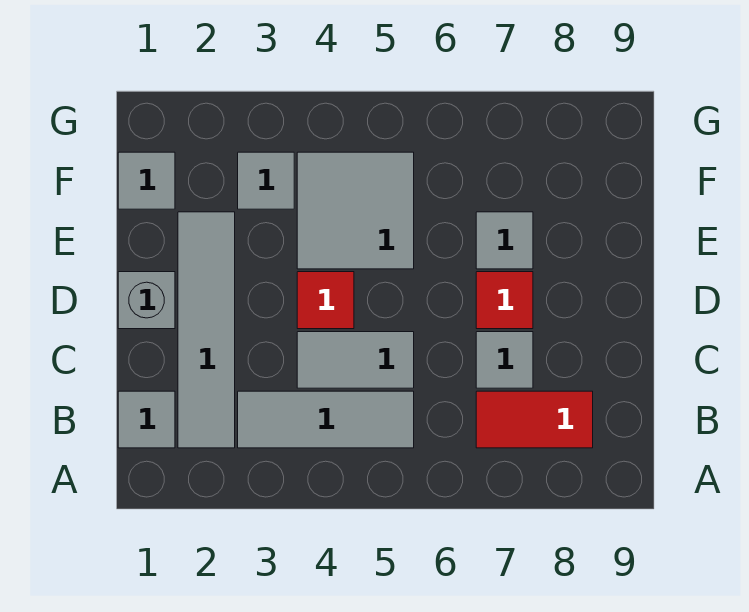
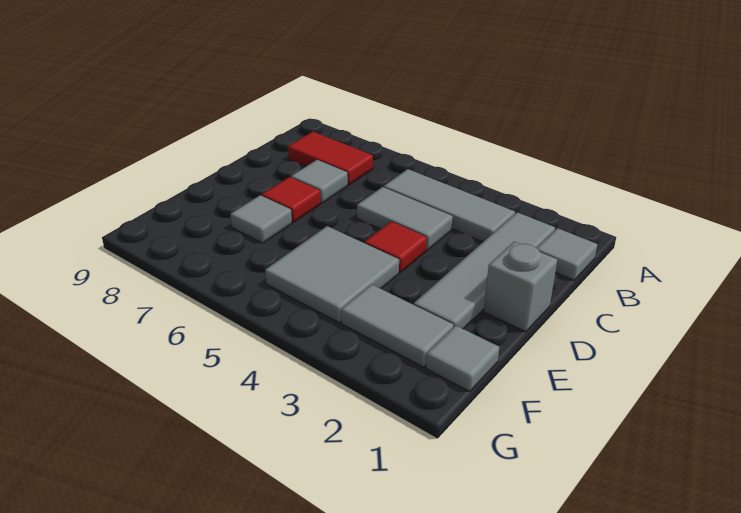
grey tile F3 level 1 -> grey tile F2:F3 level 1

